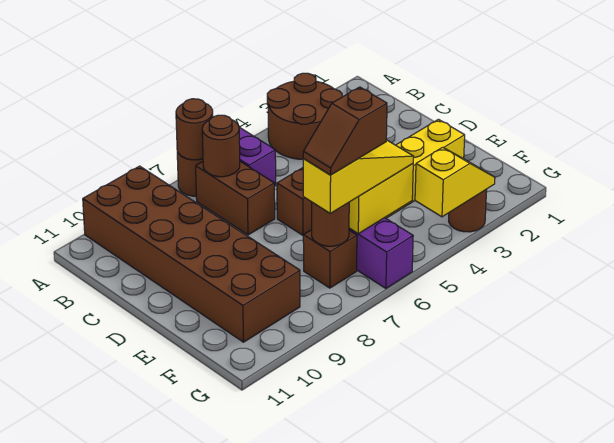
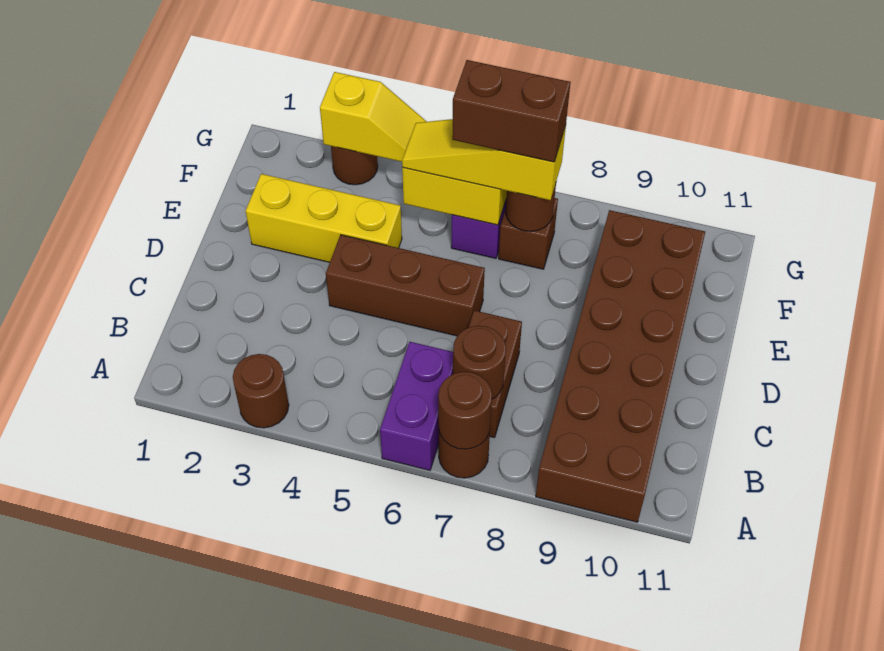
brown round brick A3:B4 level 1 -> brown round brick A3 level 1
brown slope F6:F7 level 4 top 6 -> brown brick F6:F7 level 4
yellow slope G3:G4 level 2 top 4 -> yellow slope G3:G4 level 2 top 3

